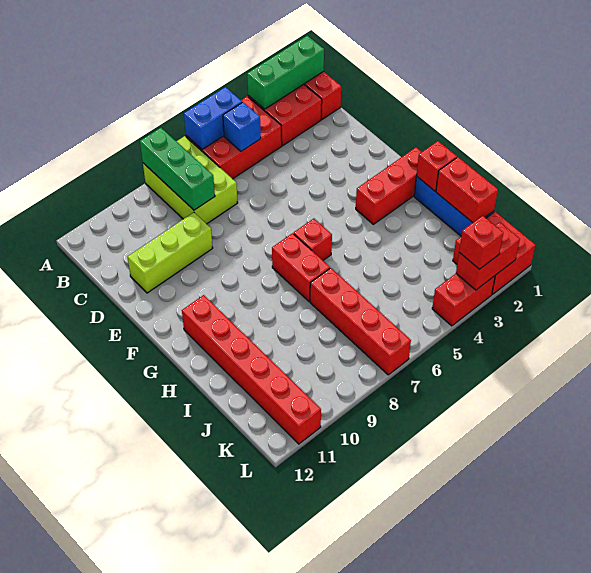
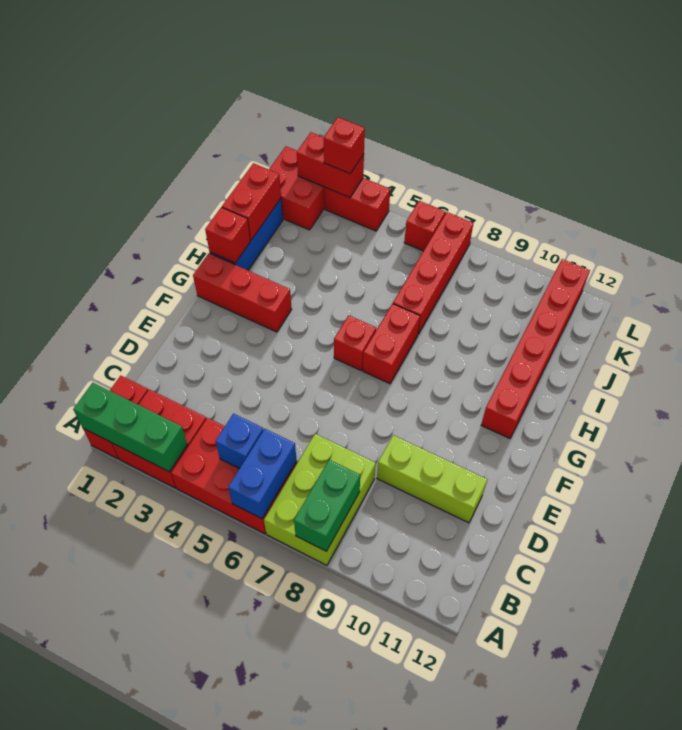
blue brick A5:A6 level 2 -> blue brick A6:B6 level 2
green brick A8:C8 level 2 -> green brick A8:B8 level 2
none -> red brick L6 level 1

